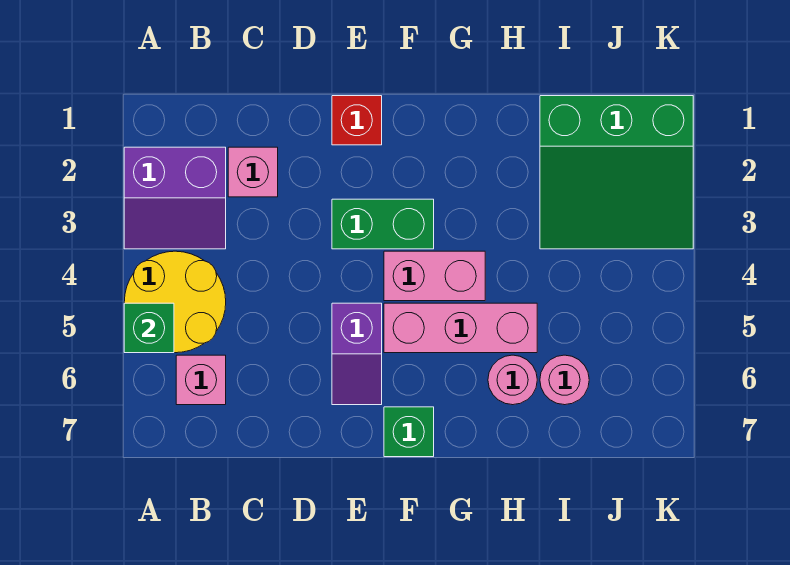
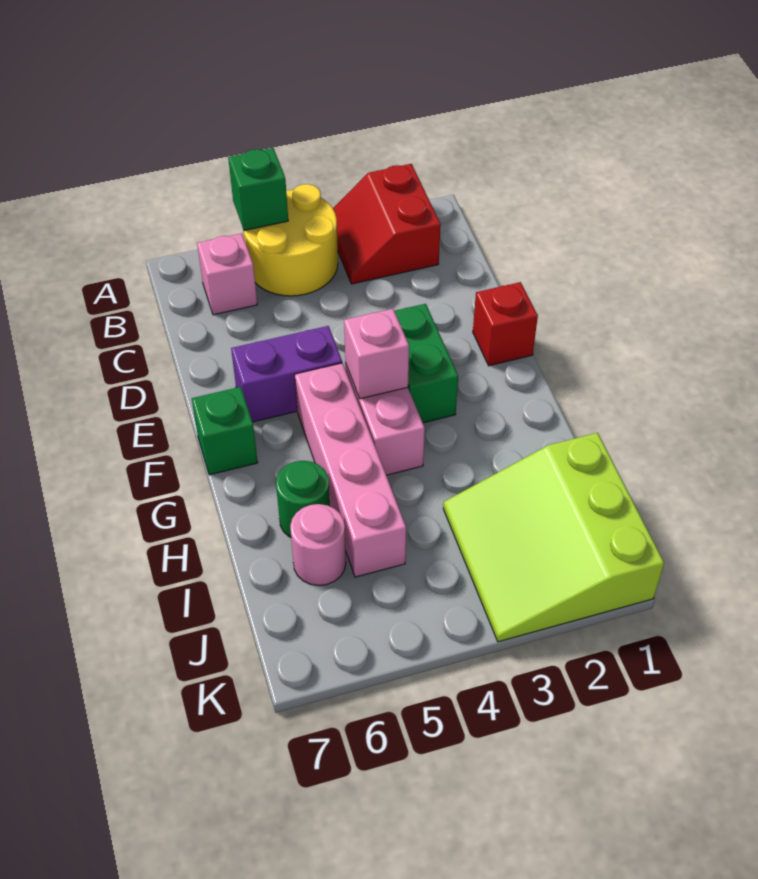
purple slope A2:B3 level 1 top 2 -> red slope A2:B3 level 1 top 2
pink brick C2 level 1 -> pink brick F4 level 2
purple slope E5:E6 level 1 top 5 -> purple brick E5:E6 level 1
pink brick F5:H5 level 1 -> pink brick F5:I5 level 1
pink round brick H6 level 1 -> green round brick H6 level 1
green slope I1:K3 level 1 top 1 -> lime slope I1:K3 level 1 top 1

